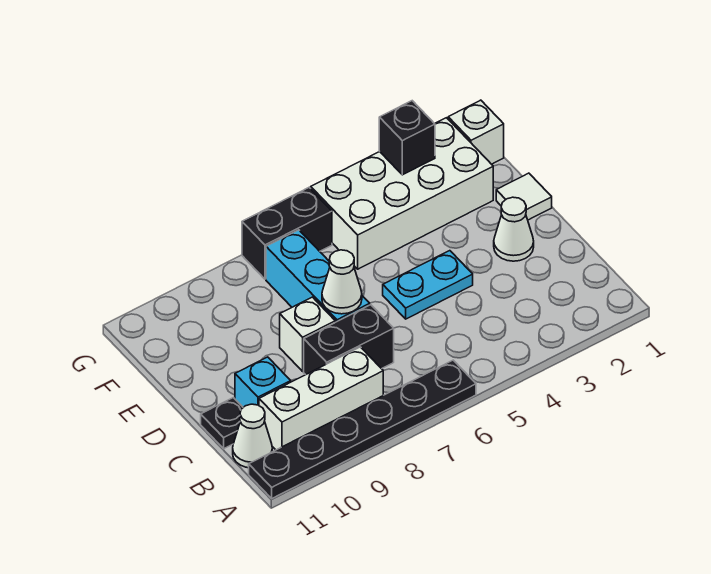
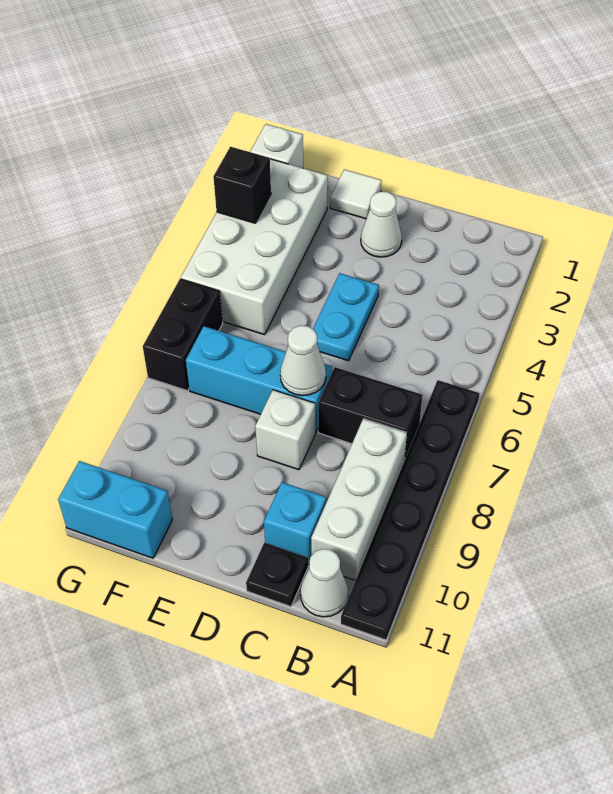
black brick C7:C8 level 1 -> black brick B7:C7 level 1
none -> cyan brick F11:G11 level 1

